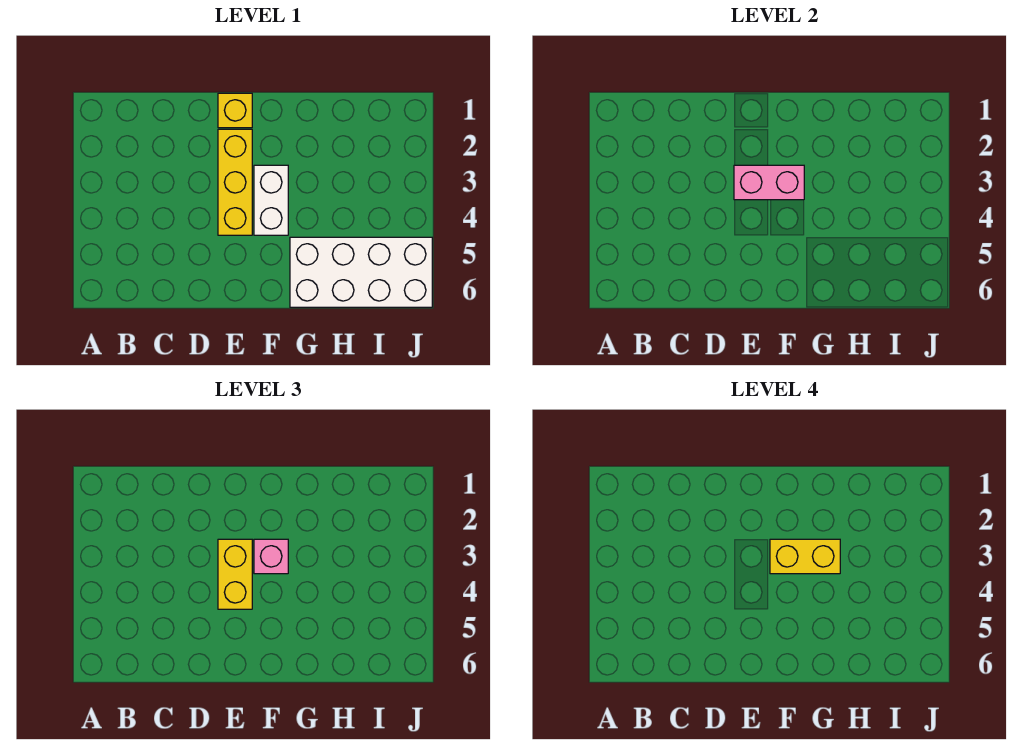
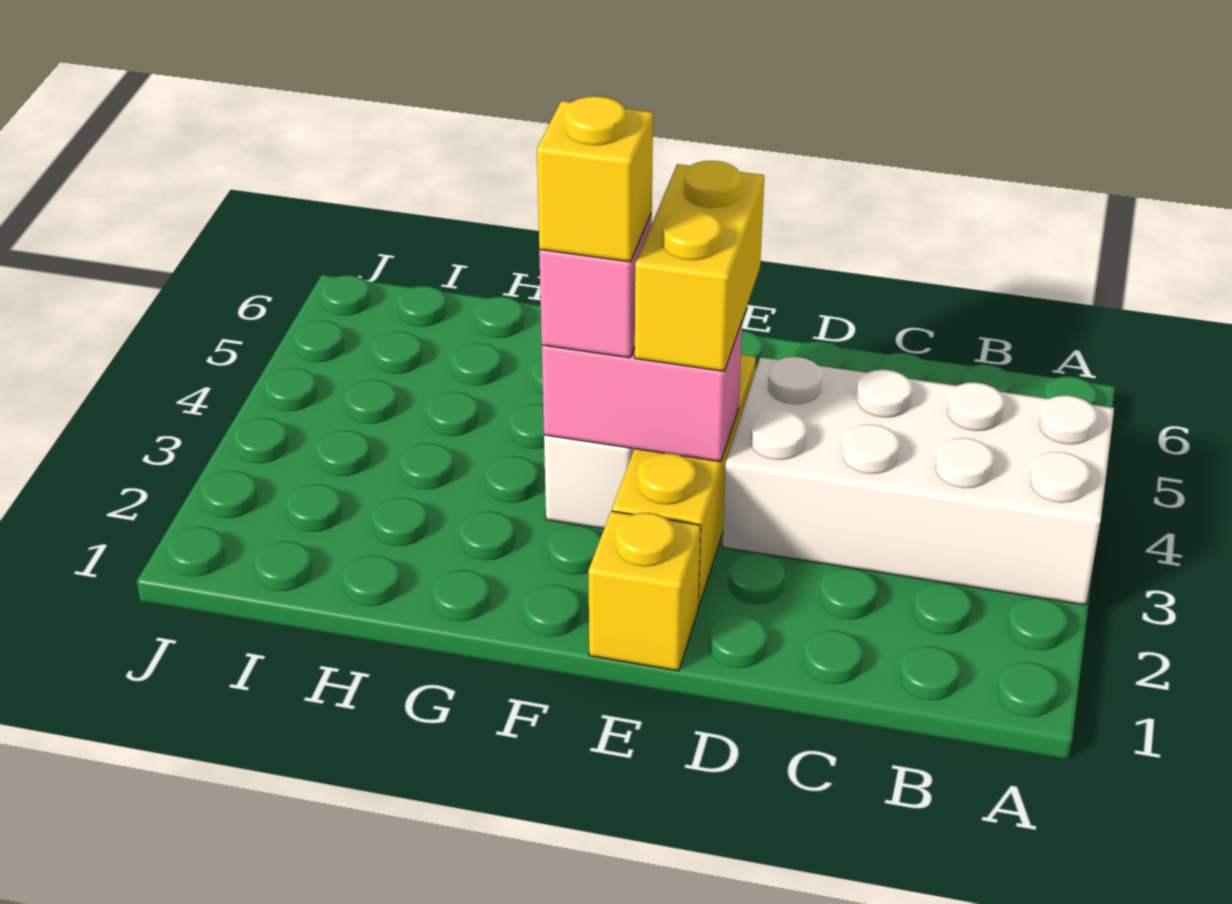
yellow brick F3:G3 level 4 -> yellow brick F3 level 4
white brick G5:J6 level 1 -> white brick A3:D4 level 1

